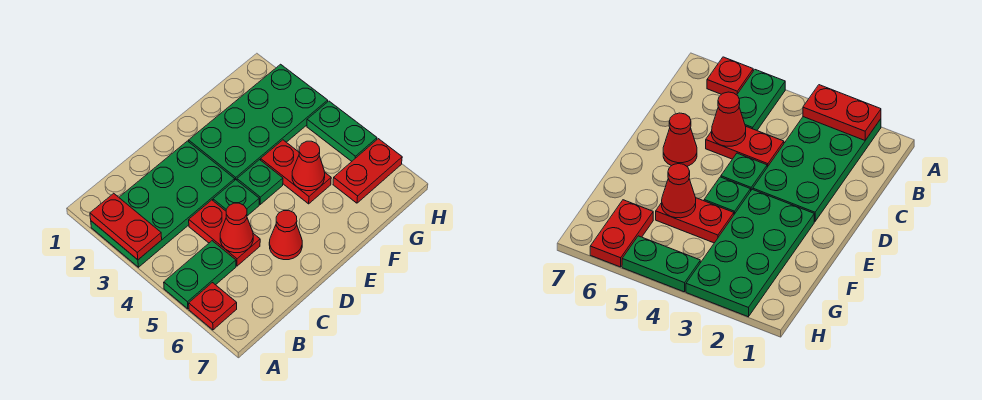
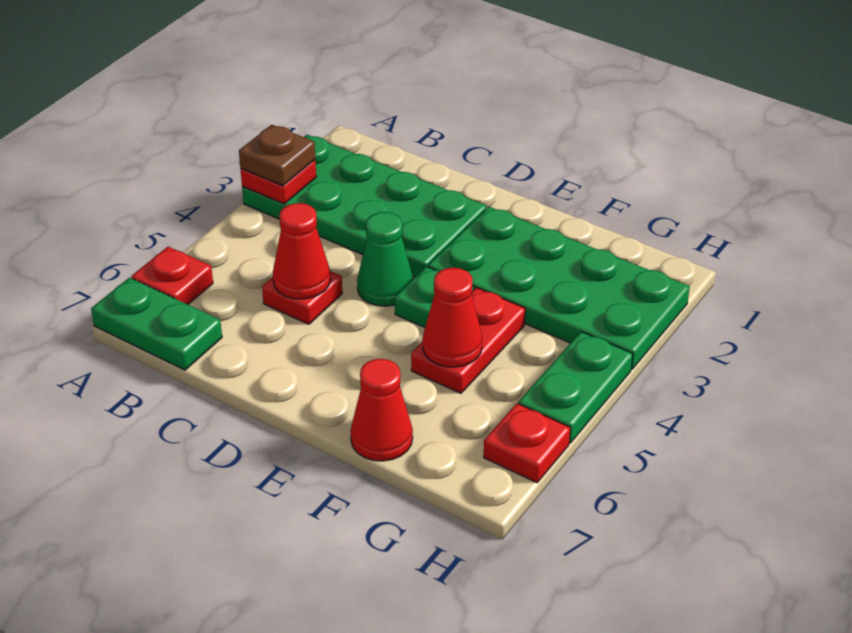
red plate A2:A3 level 2 -> red plate A3 level 2
none -> brown plate A3 level 3
green plate A5:B5 level 1 -> green plate A7:B7 level 1
red plate C4:C5 level 1 -> red plate C5 level 1
green plate D4 level 1 -> green cone D4 level 1
red cone D6 level 1 -> red cone F7 level 1
red plate G6:H6 level 1 -> red plate H6 level 1

